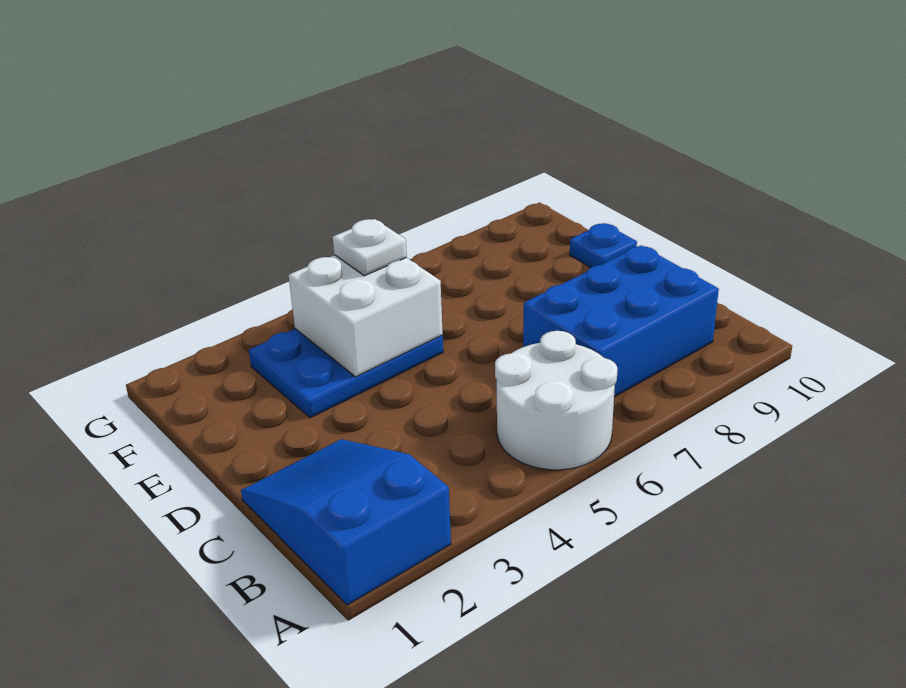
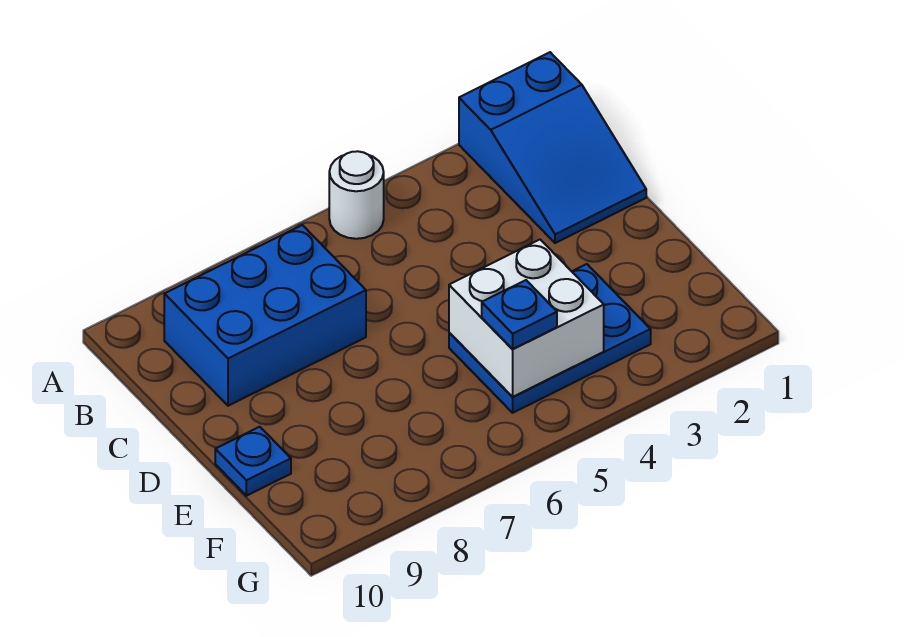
white round brick A5:B6 level 1 -> white round brick A5 level 1
white plate F5 level 3 -> blue plate F5 level 3

